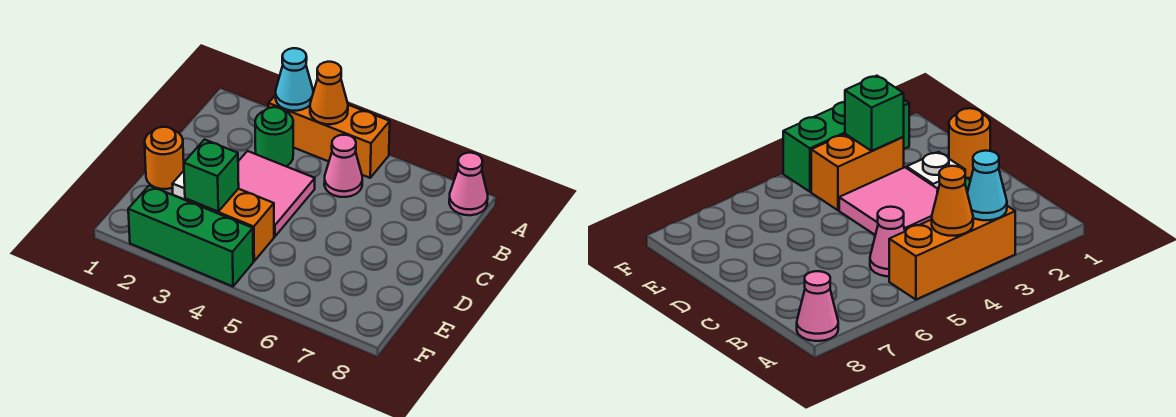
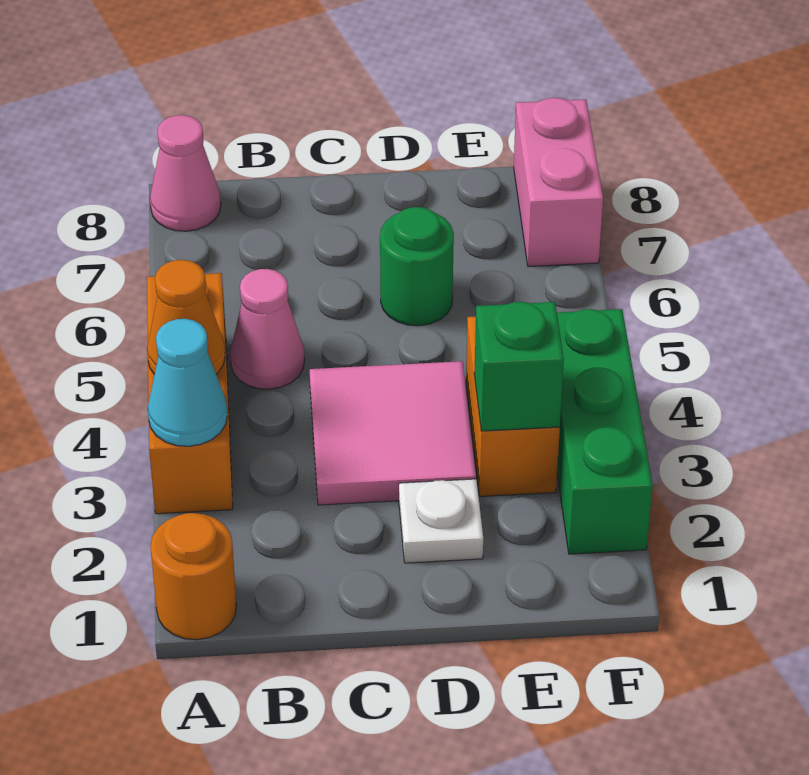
green round brick B3 level 1 -> green round brick D6 level 1
orange round brick D1 level 1 -> orange round brick A1 level 1
none -> pink brick F7:F8 level 1

